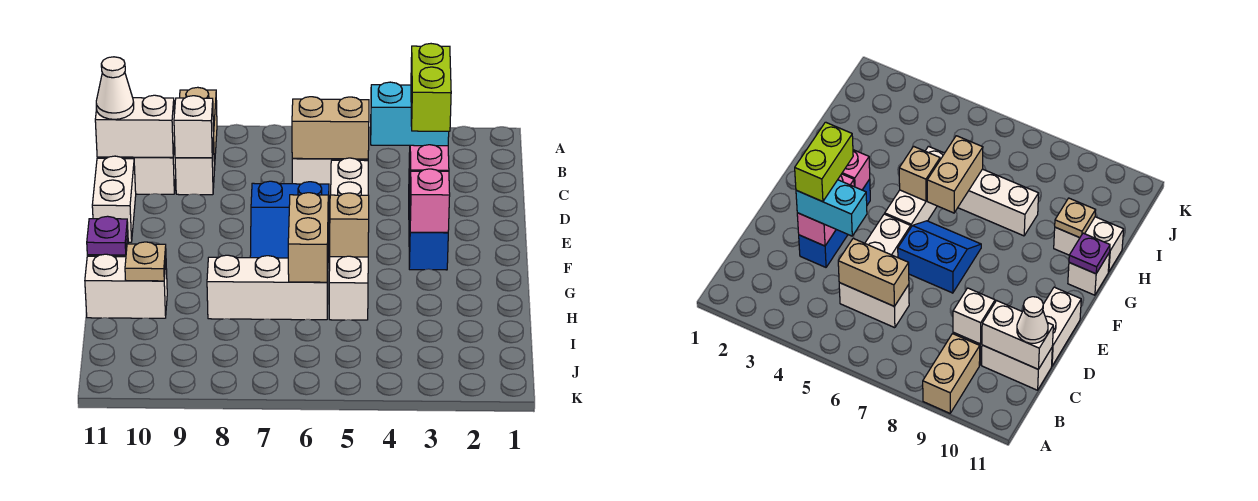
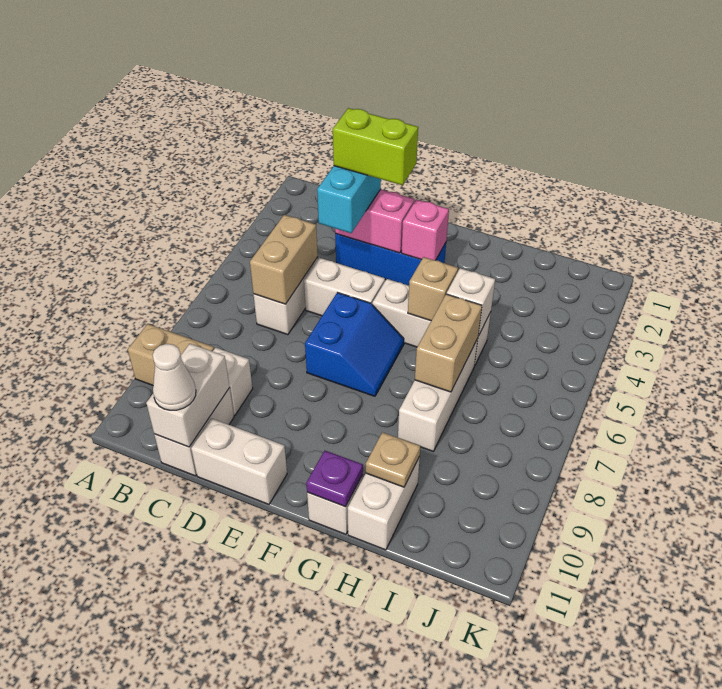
white brick C9 level 2 -> white brick H5 level 2
tan brick G6:H6 level 2 -> tan brick H6:H7 level 2

